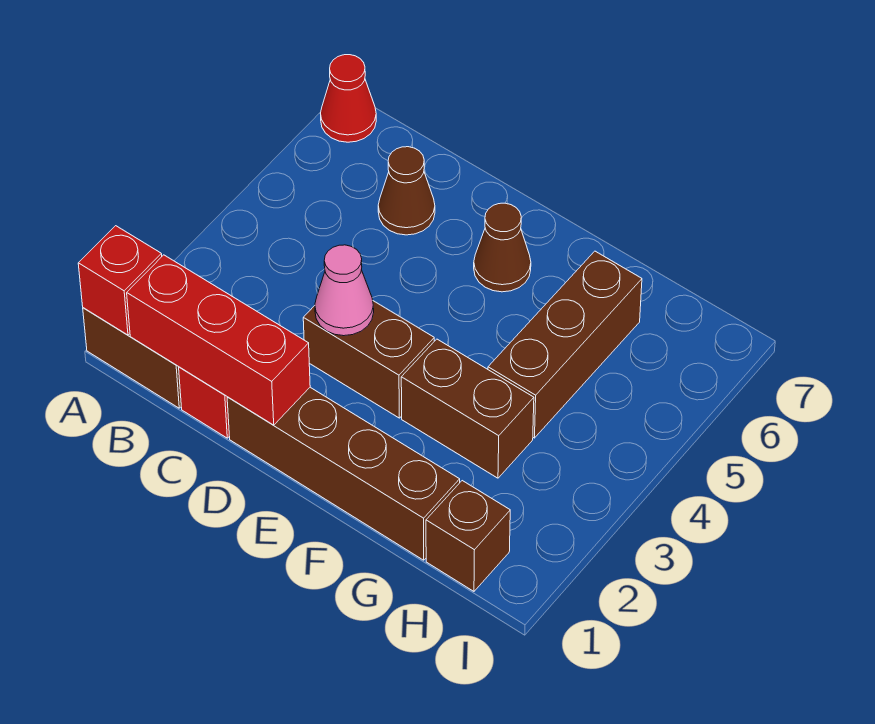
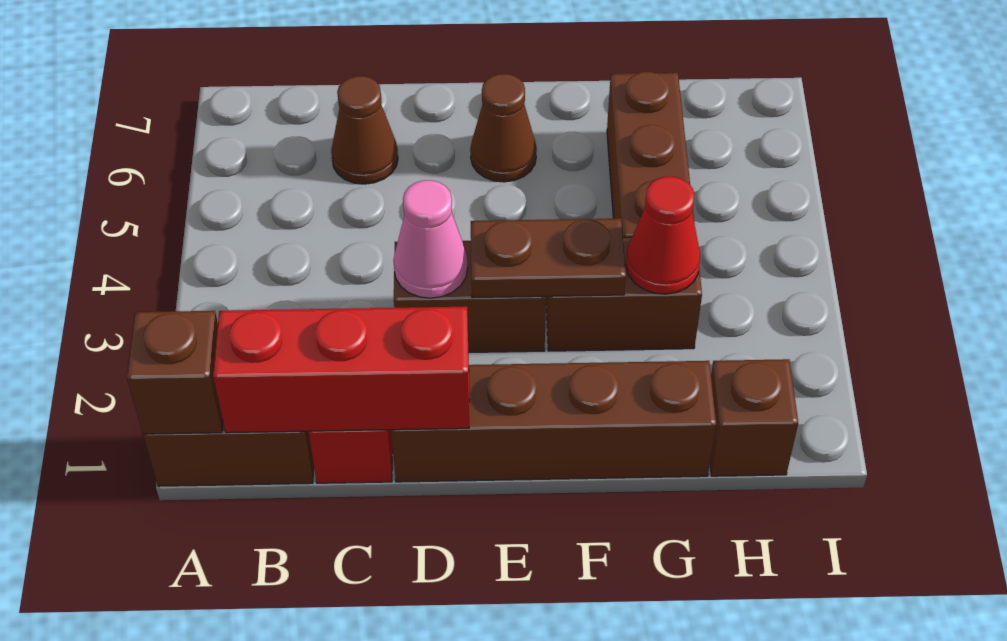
red brick A1 level 2 -> brown brick A1 level 2
red cone A7 level 1 -> red cone G3 level 2
none -> brown plate E3:F3 level 2

